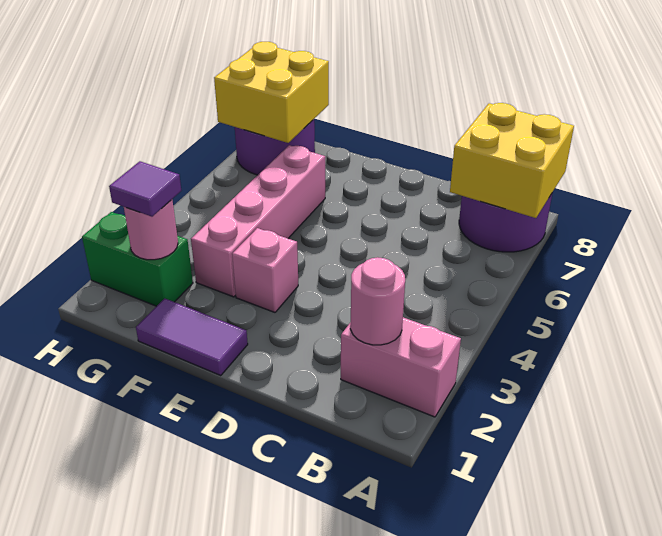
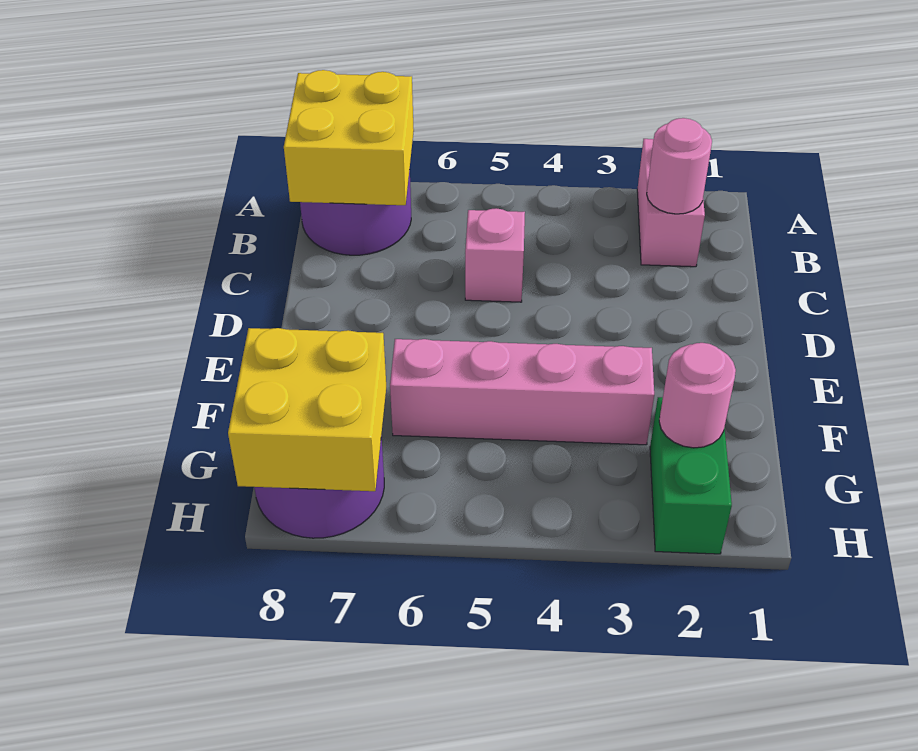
purple tile E1:F1 level 1 -> none
pink brick E3 level 1 -> pink brick C5 level 1
purple tile G2 level 3 -> none

